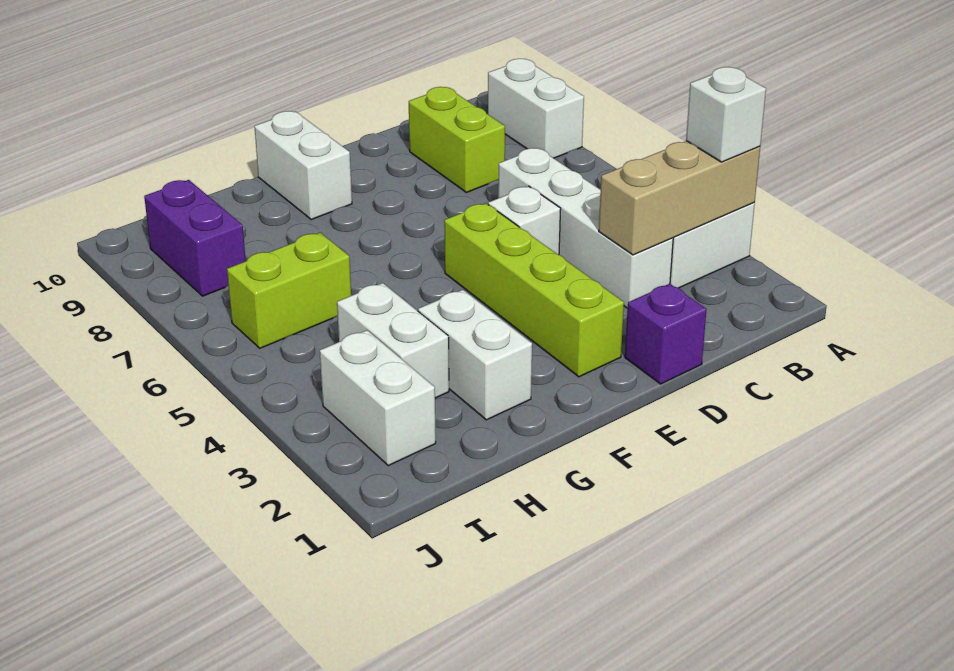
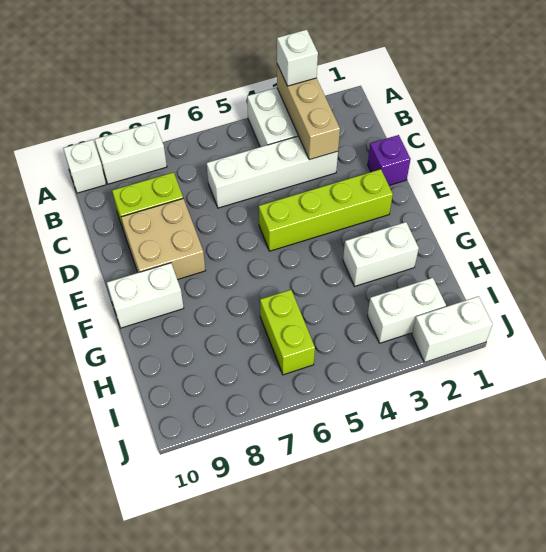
white brick D5 level 1 -> white brick A10 level 1
none -> tan brick D8:E9 level 1
white brick H3:H4 level 1 -> white brick J1:J2 level 1
purple brick I8:I9 level 1 -> none

